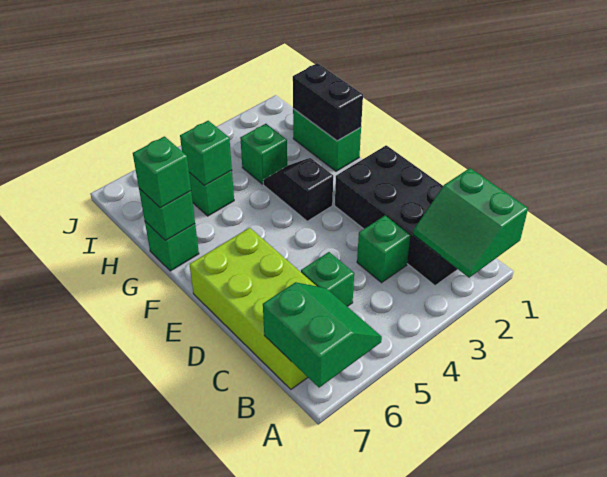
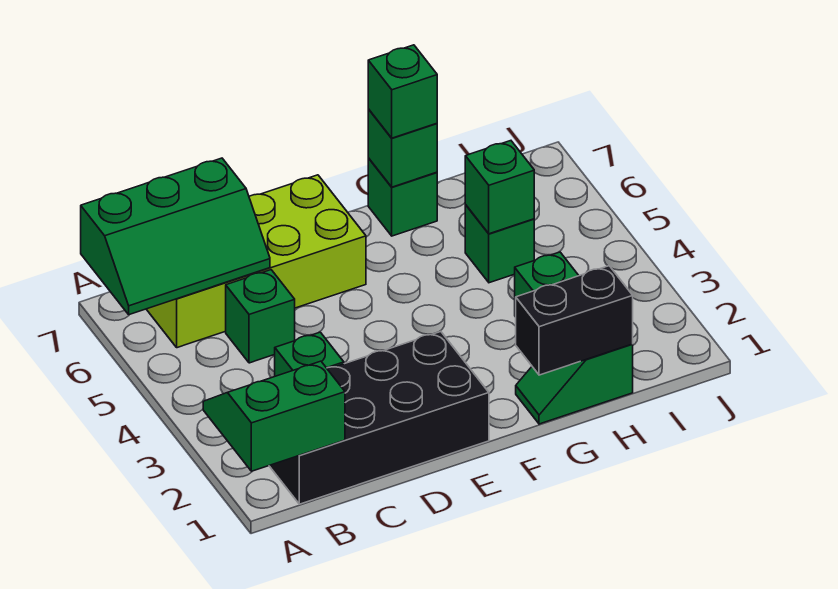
green slope A6:B7 level 2 top 7 -> green slope A6:C7 level 2 top 7
black slope F3:G3 level 1 top F -> none
green brick G1:H1 level 1 -> green slope G1:H1 level 1 top H

